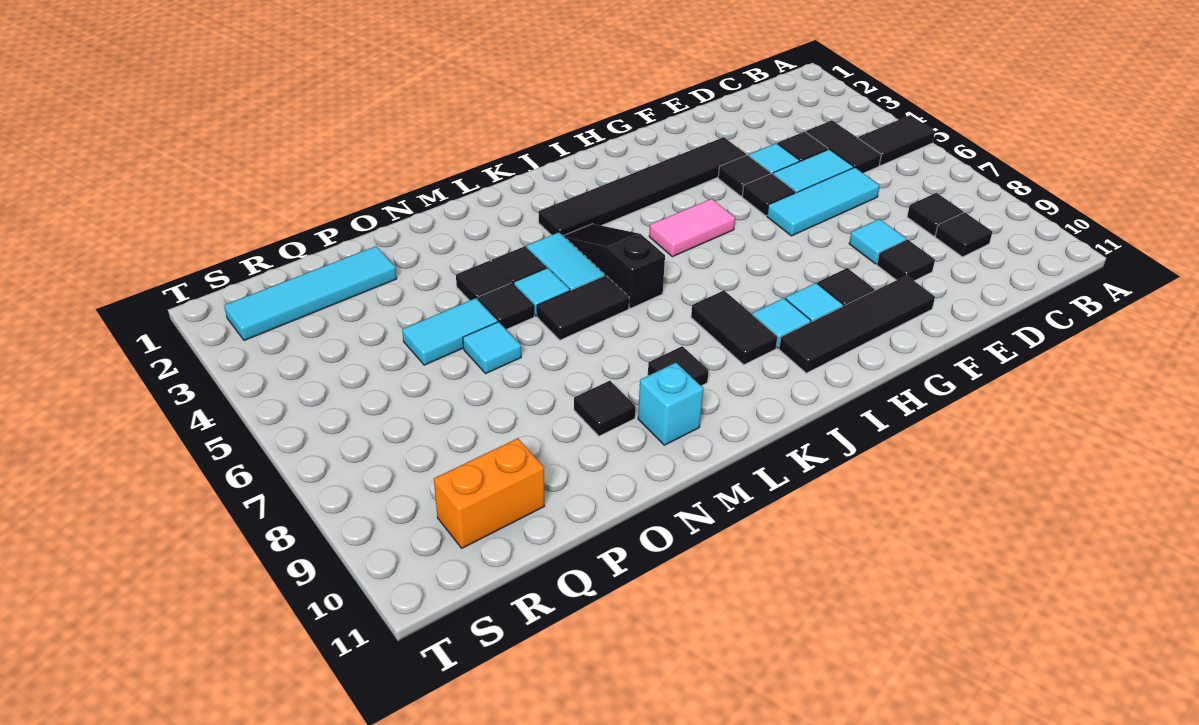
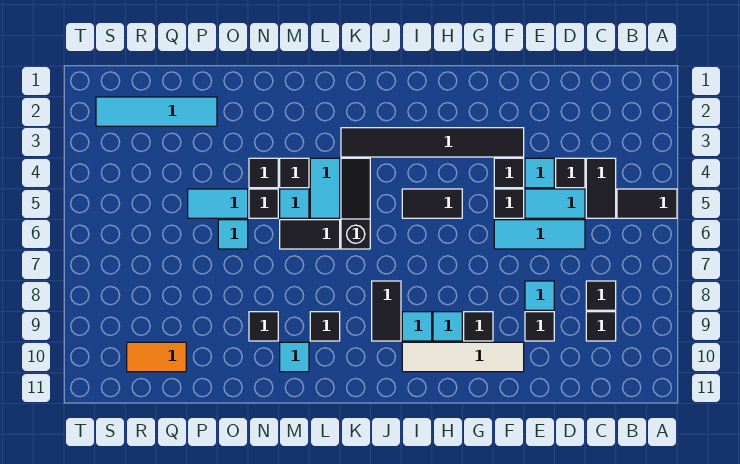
black tile F10:I10 level 1 -> white tile F10:I10 level 1
pink tile H5:I5 level 1 -> black tile H5:I5 level 1
cyan brick M10 level 1 -> cyan tile M10 level 1
orange brick Q10:R10 level 1 -> orange tile Q10:R10 level 1

